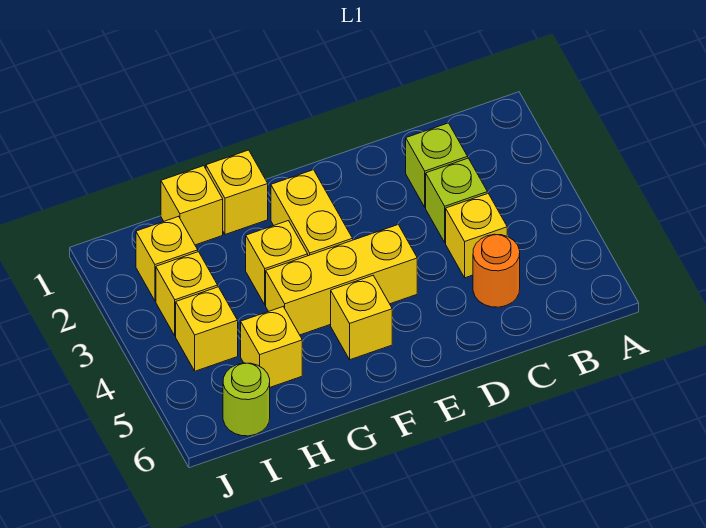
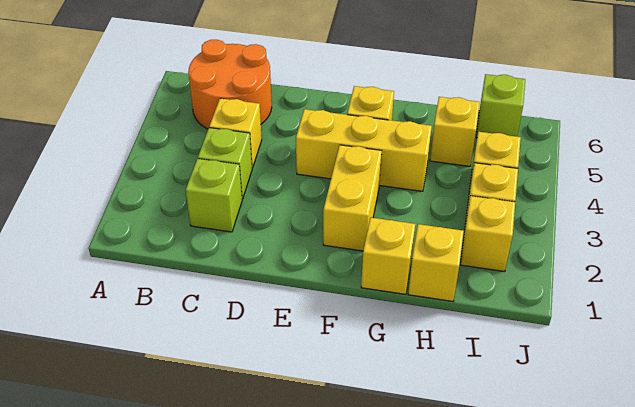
orange round brick C5 level 1 -> orange round brick B5:C6 level 1
yellow brick G3 level 1 -> none
lime round brick I6 level 1 -> lime brick I6 level 1

